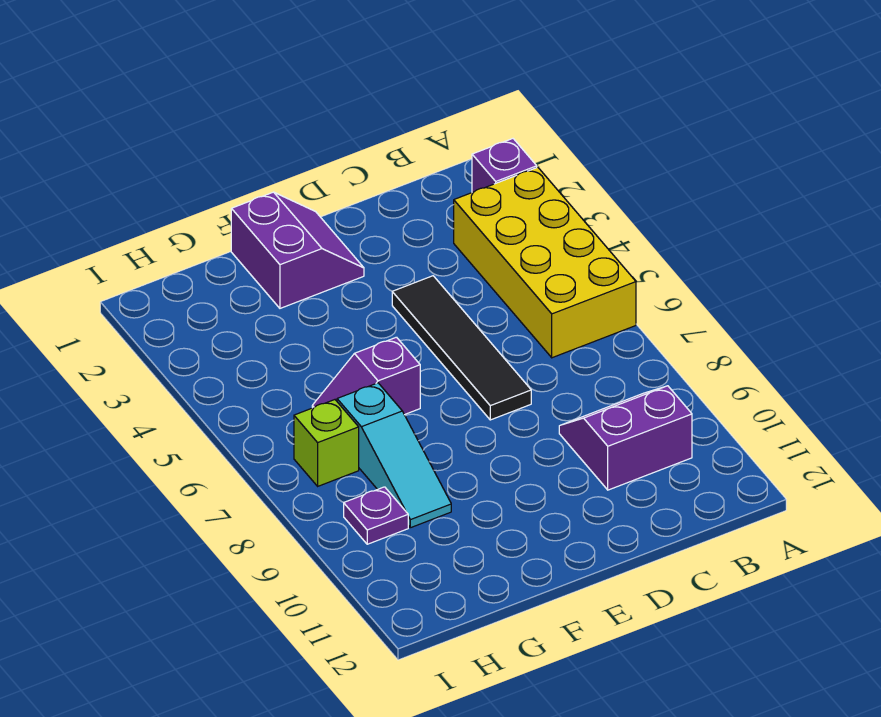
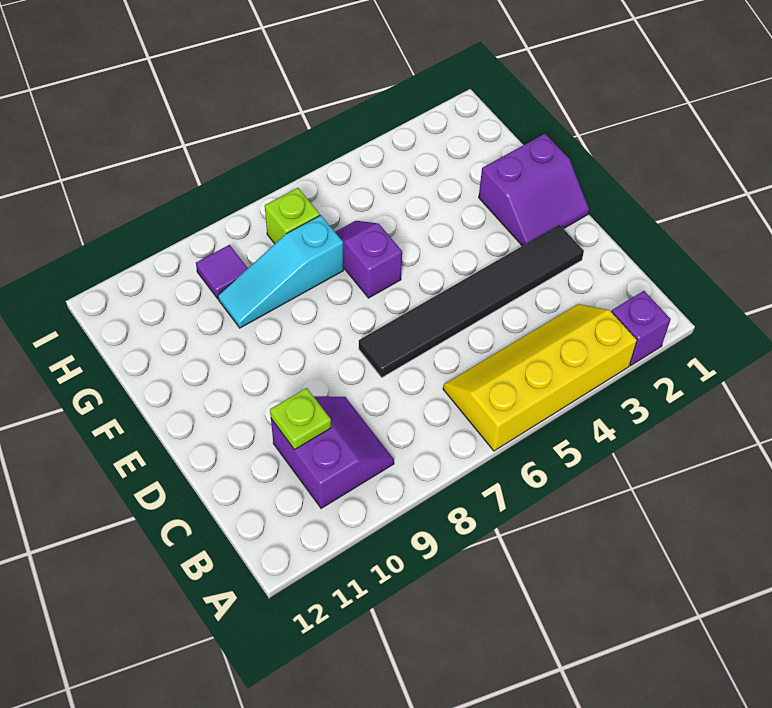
yellow brick A3:B6 level 1 -> yellow slope A3:B6 level 1 top A
none -> lime plate C10 level 2
black tile D4:D7 level 1 -> black tile D2:D7 level 1
purple plate H9 level 1 -> purple tile H9 level 1

